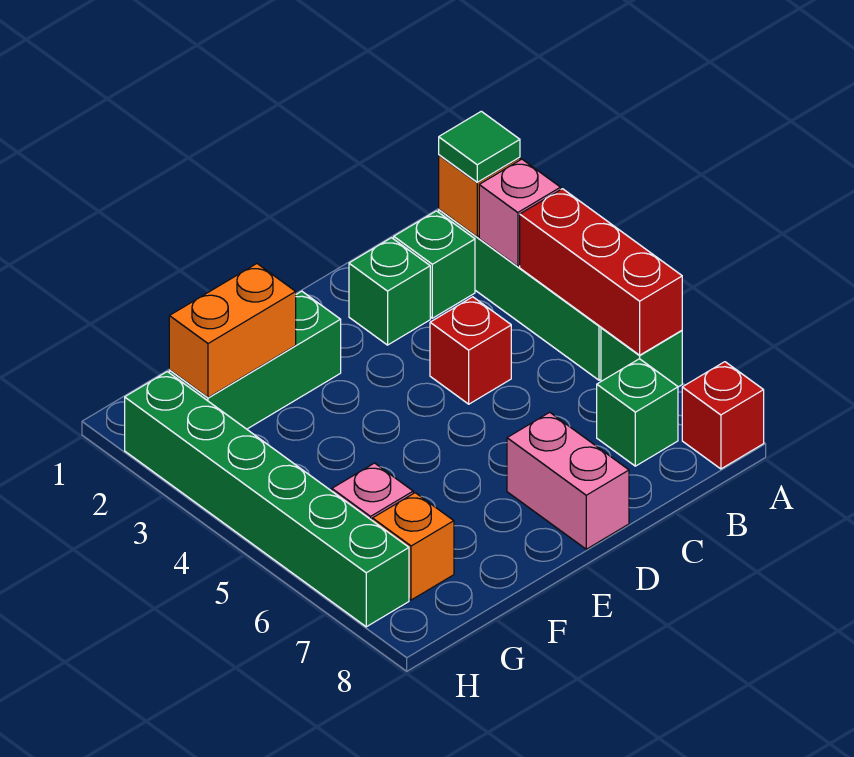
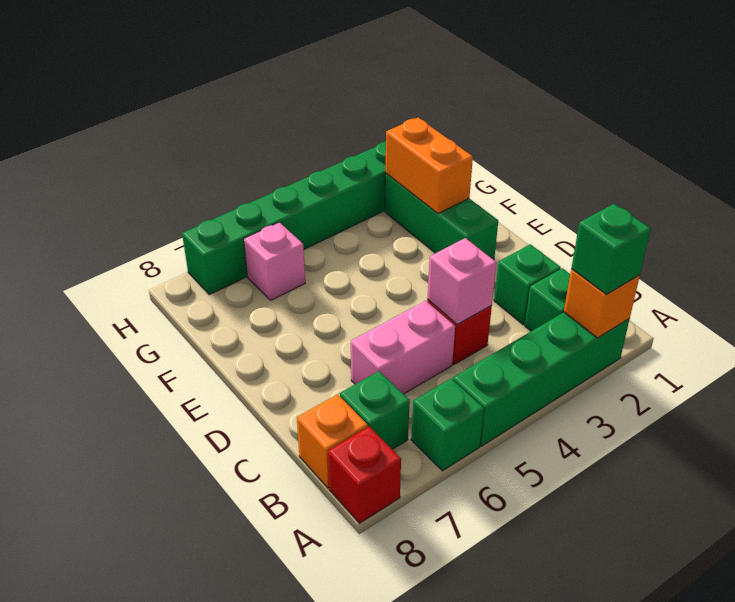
green tile A2 level 3 -> green brick A2 level 3
pink brick A3 level 2 -> pink brick C4 level 2
red brick A4:A6 level 2 -> none
pink brick D7:D8 level 1 -> pink brick C5:C6 level 1
orange brick G7 level 1 -> orange brick B8 level 1

